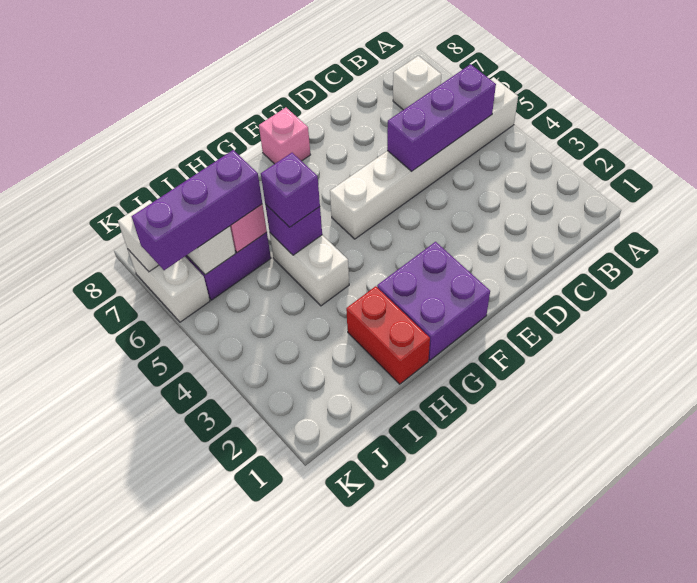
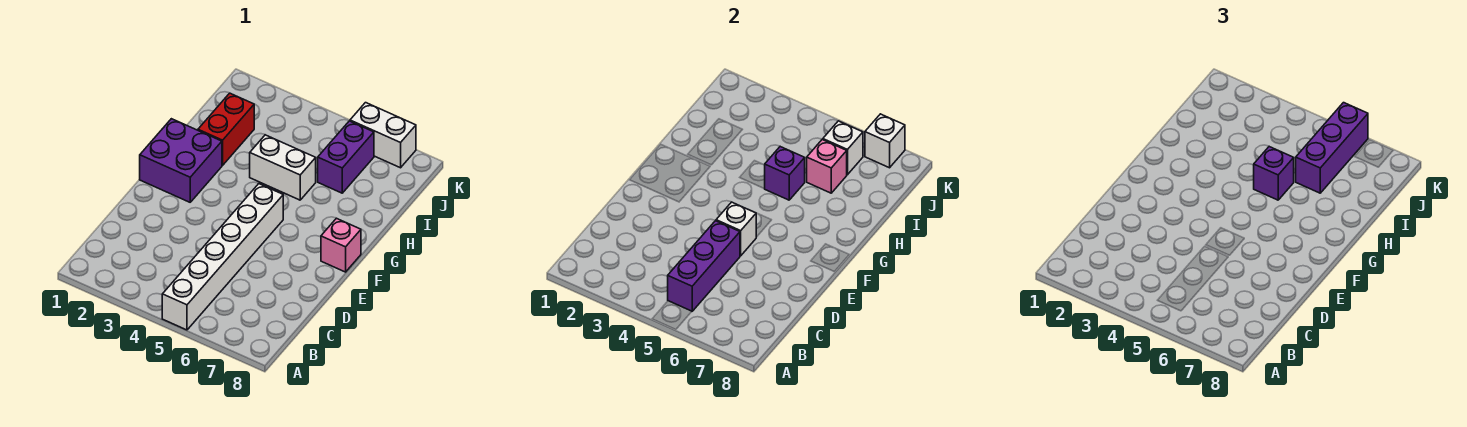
white brick B7 level 1 -> white brick E5 level 2
red brick H1:H2 level 1 -> red brick H2:I2 level 1

